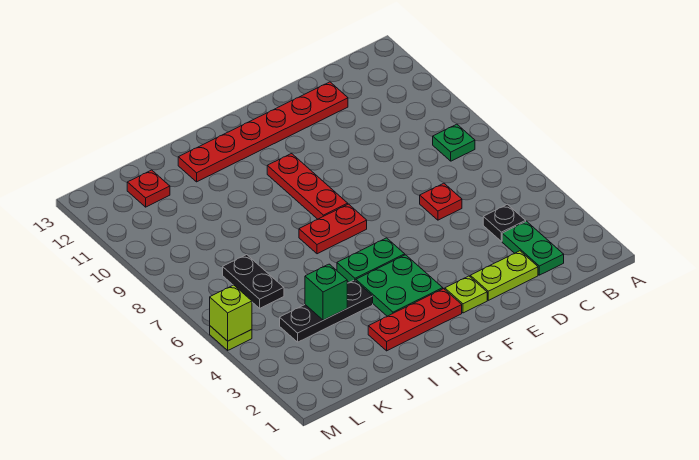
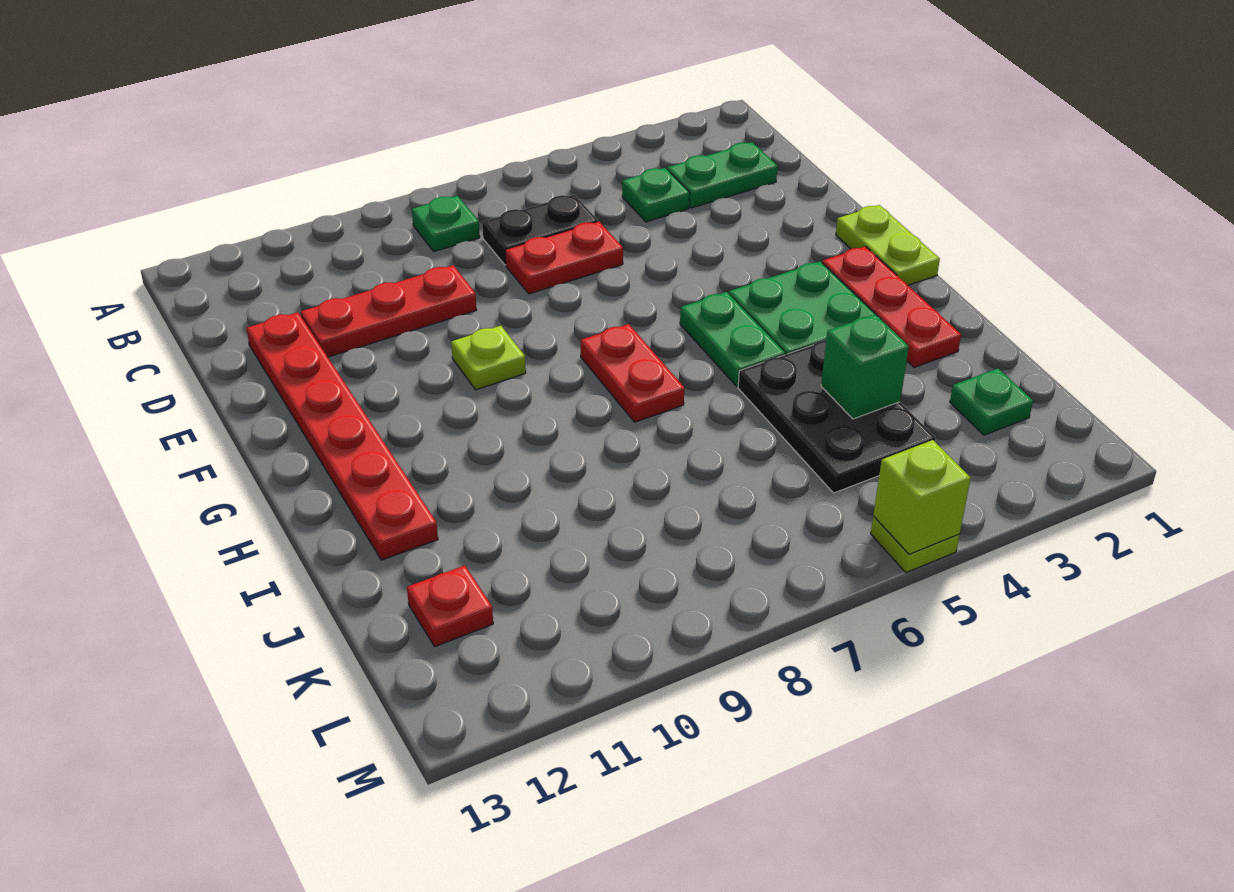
black plate C4 level 1 -> green plate C4 level 1
lime plate D2:E2 level 1 -> lime plate F1:G1 level 1
red plate D6 level 1 -> red plate D6:D7 level 1
lime plate F2 level 1 -> lime plate F9 level 1
red plate G8:G10 level 1 -> red plate D9:D11 level 1
black plate I4:K4 level 1 -> black plate I4:K5 level 1
none -> green plate K2 level 1
black plate K6:K7 level 1 -> black plate C6:C7 level 1

